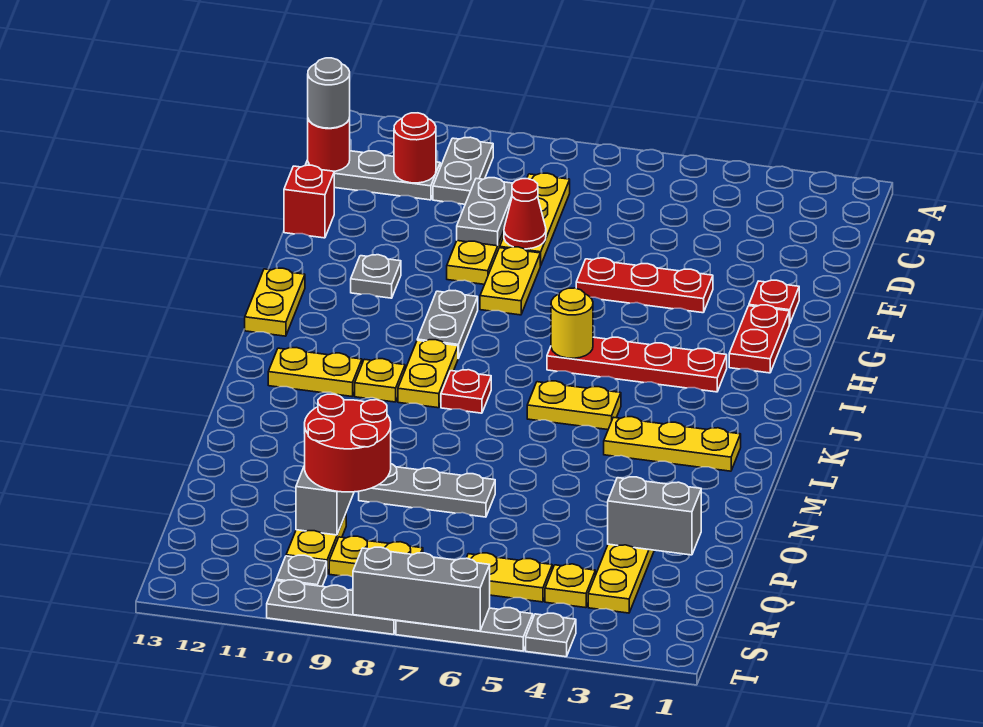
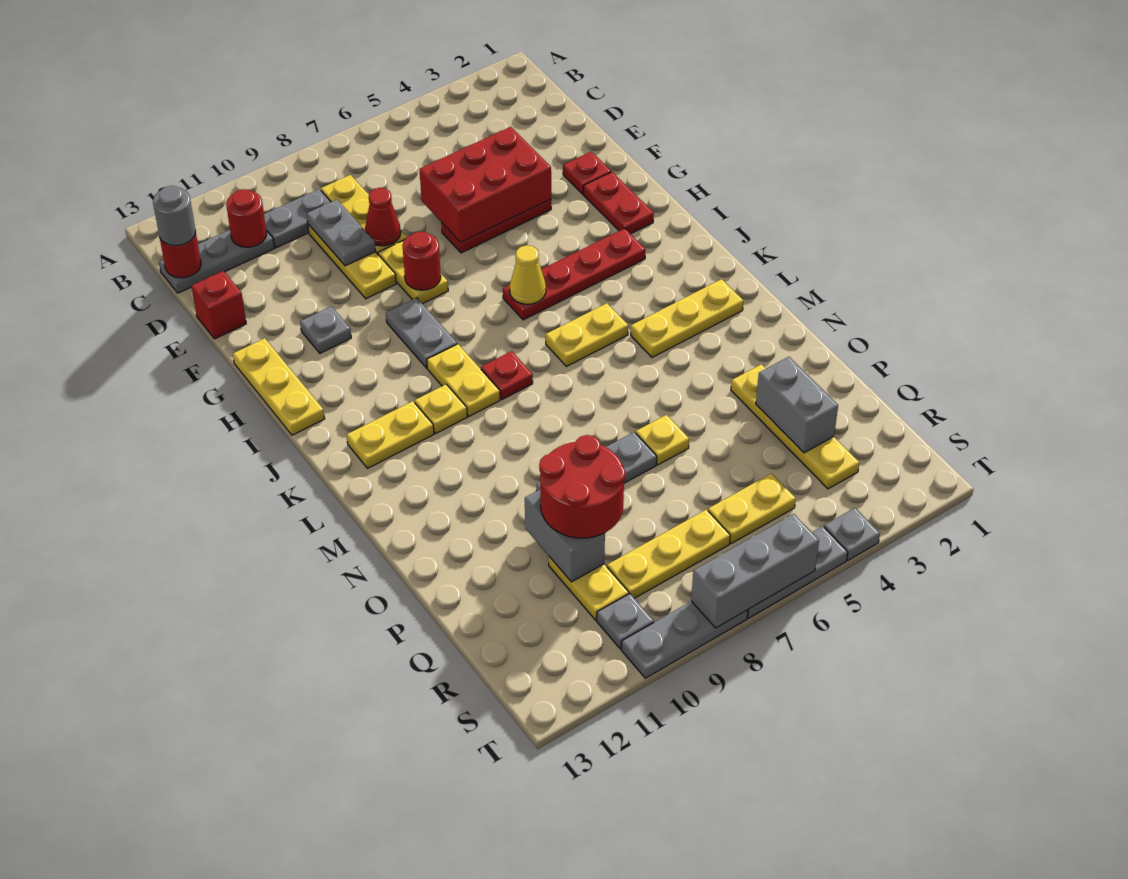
grey plate B10:C10 level 1 -> grey plate C9:C10 level 1
none -> red brick E4:F6 level 2
none -> red round brick G8 level 2
yellow plate H13:I13 level 1 -> yellow plate G13:I13 level 1
yellow round brick I6 level 2 -> yellow cone I6 level 2
grey brick P2:P3 level 2 -> grey brick P3:Q3 level 2
yellow plate R4 level 1 -> yellow plate O6 level 1
yellow plate R8:R9 level 1 -> yellow plate R7:R9 level 1

